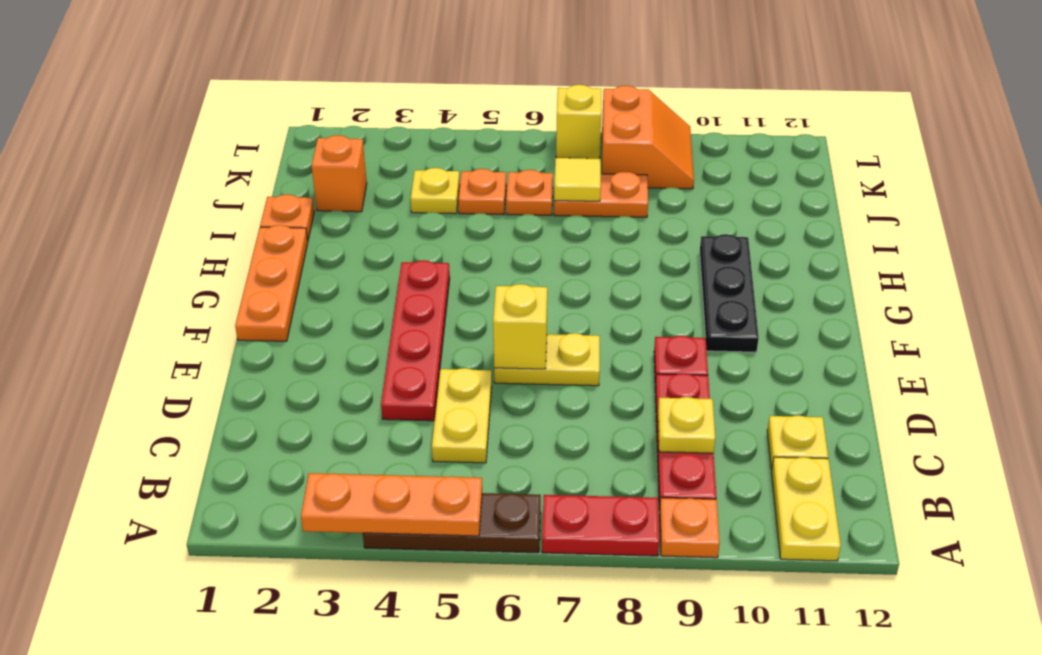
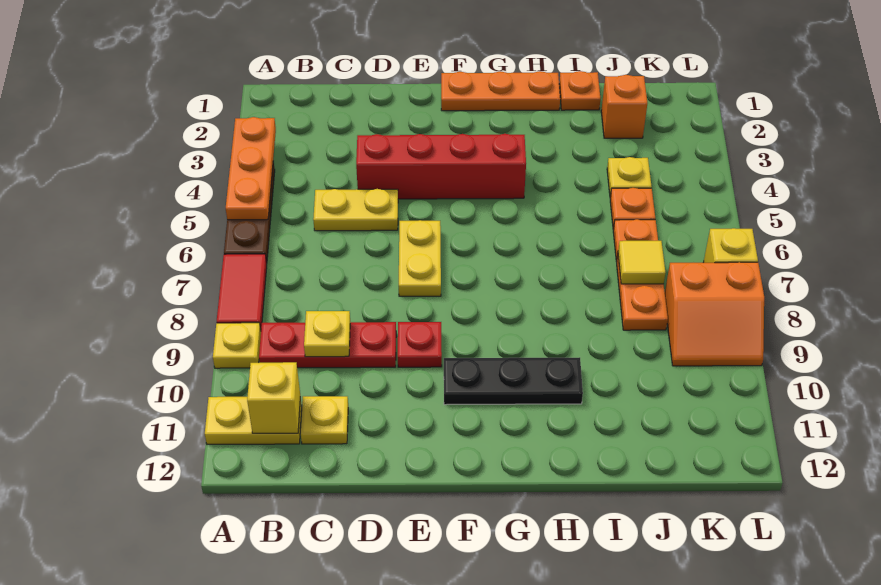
red plate A7:A8 level 1 -> red tile A7:A8 level 1
orange plate A9 level 1 -> yellow plate A9 level 1
red plate D4:G4 level 1 -> red brick D4:G4 level 1
yellow brick E6 level 2 -> yellow brick B11 level 2

